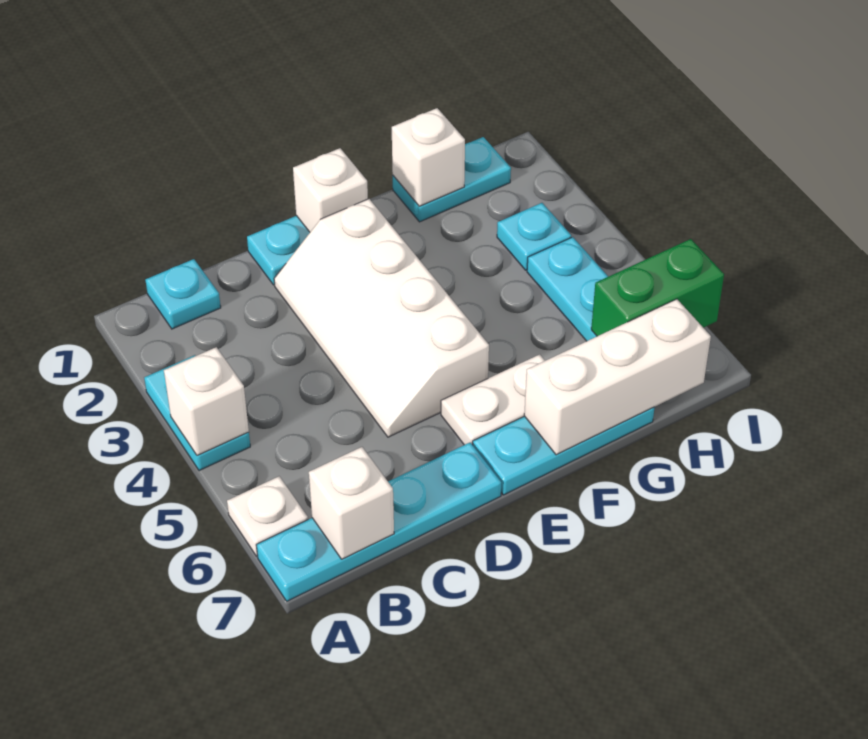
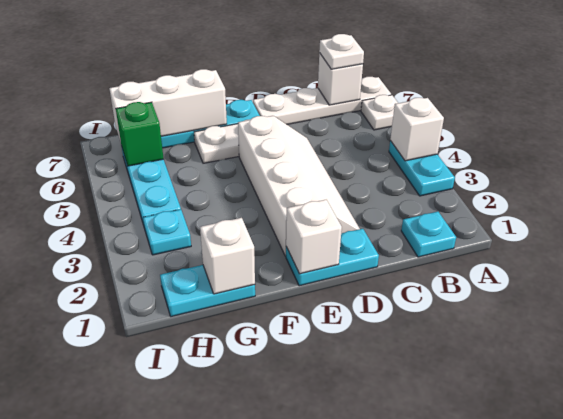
cyan plate A7:D7 level 1 -> white plate A7:D7 level 1
none -> white plate B7 level 3
green brick H6:I6 level 2 -> green brick H6 level 2

